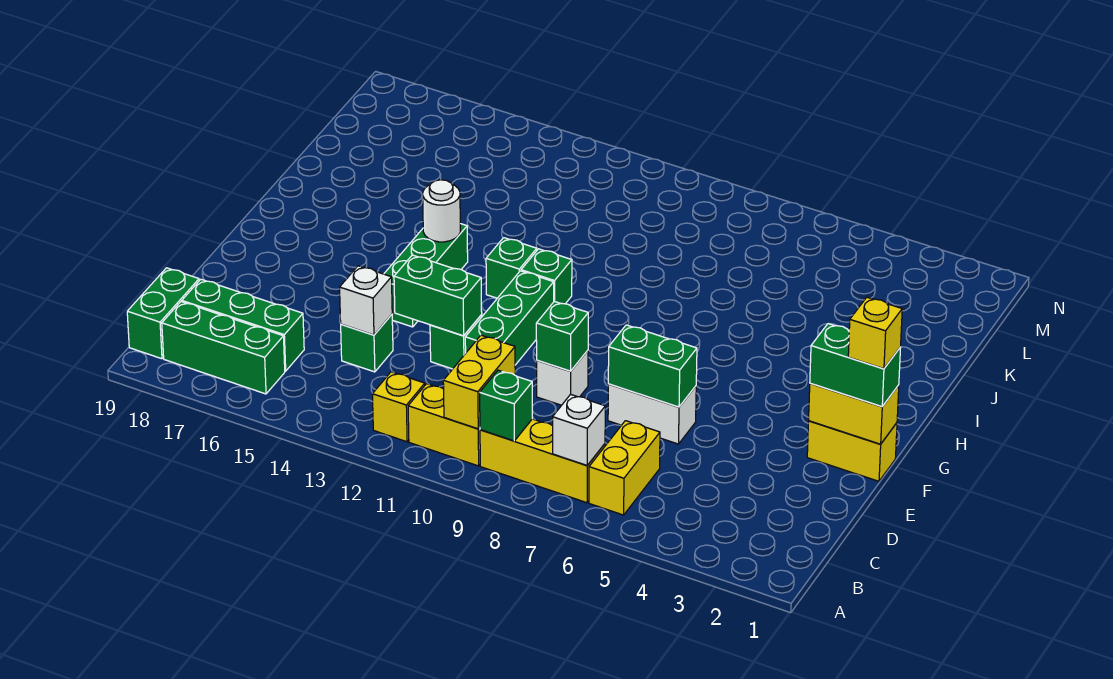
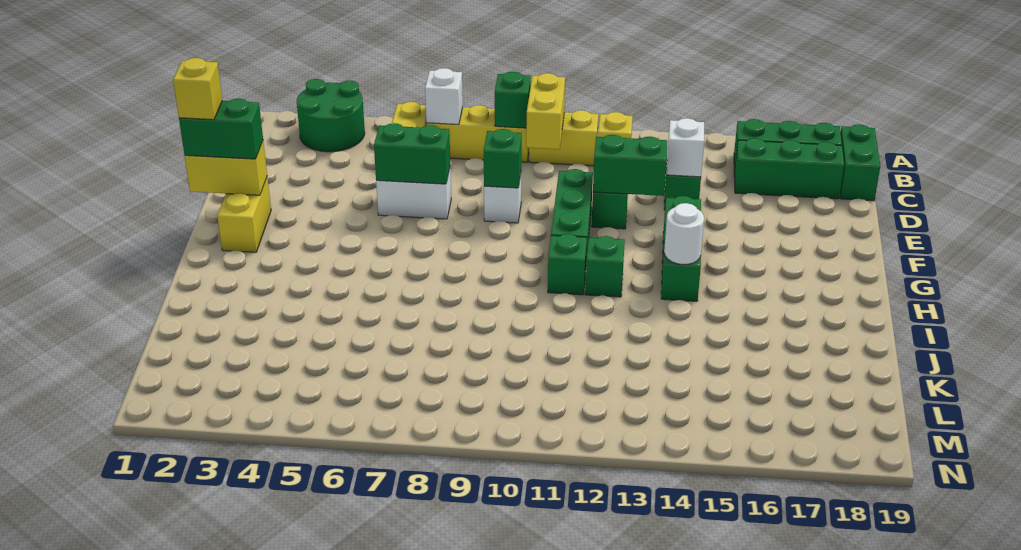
none -> green round brick A3:B4 level 1
yellow brick F1:F2 level 1 -> yellow brick F2:G2 level 1

